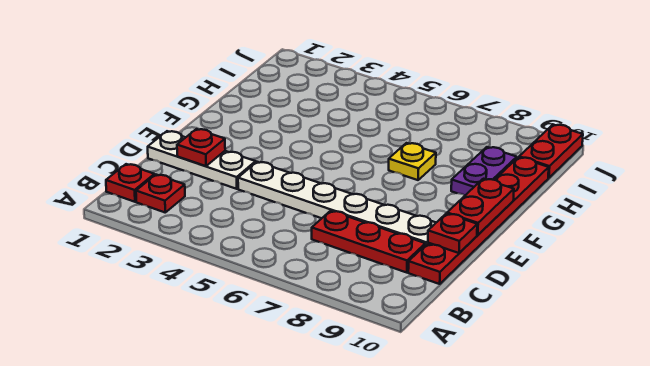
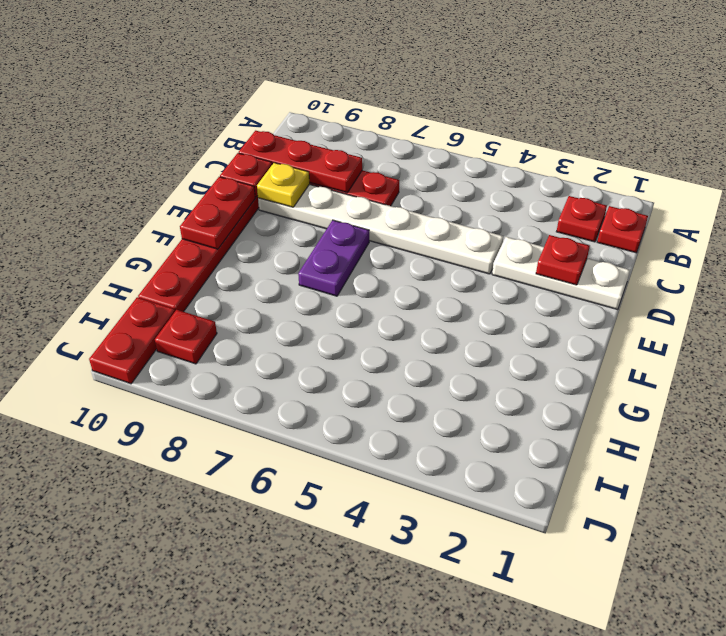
none -> red plate C8:C10 level 2
yellow plate G7 level 1 -> yellow plate D9 level 2
purple plate G9:H9 level 1 -> purple plate E7:F7 level 1
none -> red plate I9 level 1

